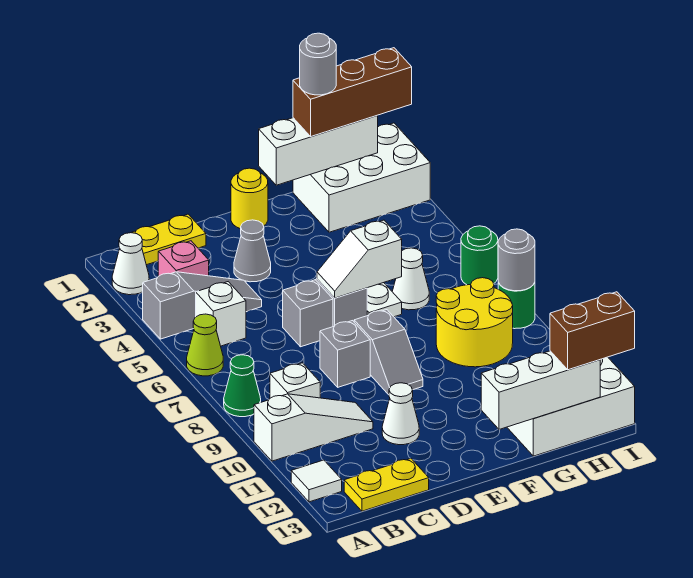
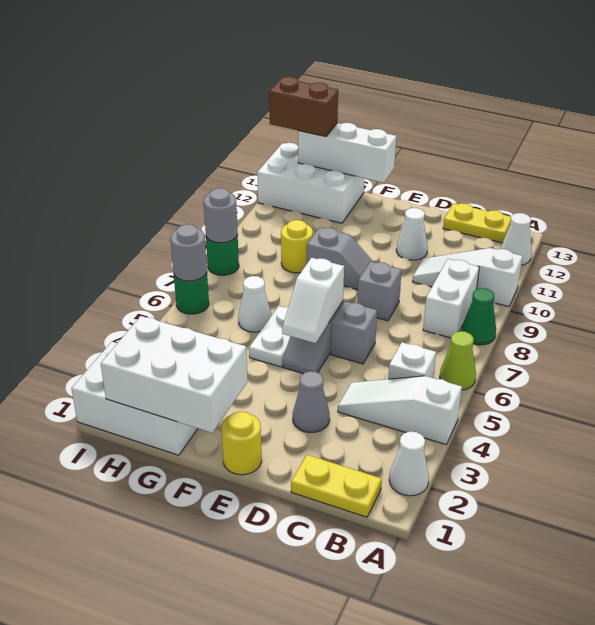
grey slope A4:C4 level 1 top A -> white slope A4:C4 level 1 top A
white tile A12 level 1 -> white cone A12 level 1
pink brick B3 level 1 -> none
white brick B9 level 1 -> white brick B8:B9 level 1
white slope E6:F6 level 2 top F -> white slope E5:E6 level 2 top 6
grey slope E8:E9 level 1 top 8 -> grey slope E9:F9 level 1 top F
white brick F1:H1 level 2 -> white brick F1:H2 level 2
brown brick G1:I1 level 3 -> none
grey round brick G1 level 4 -> grey round brick I6 level 2
yellow round brick G8:H9 level 1 -> yellow round brick G9 level 1

